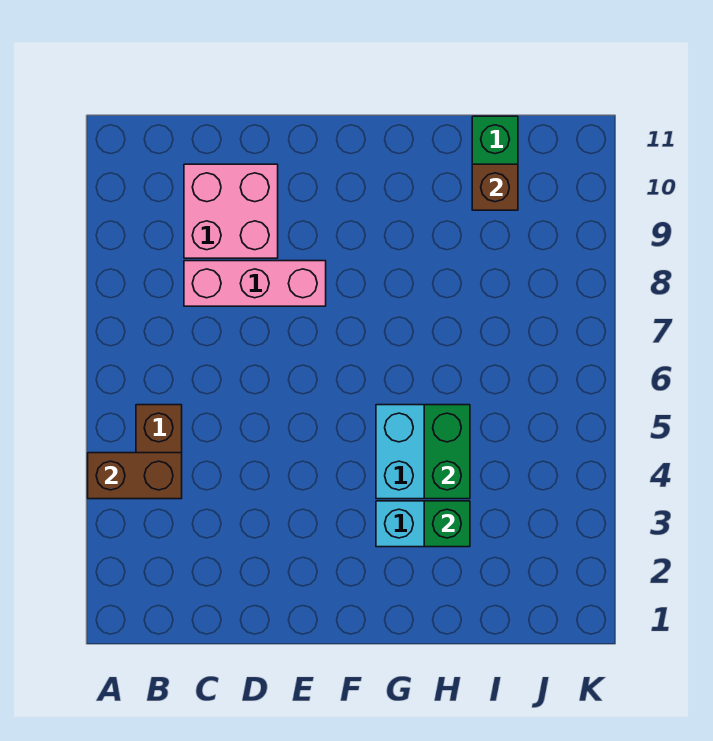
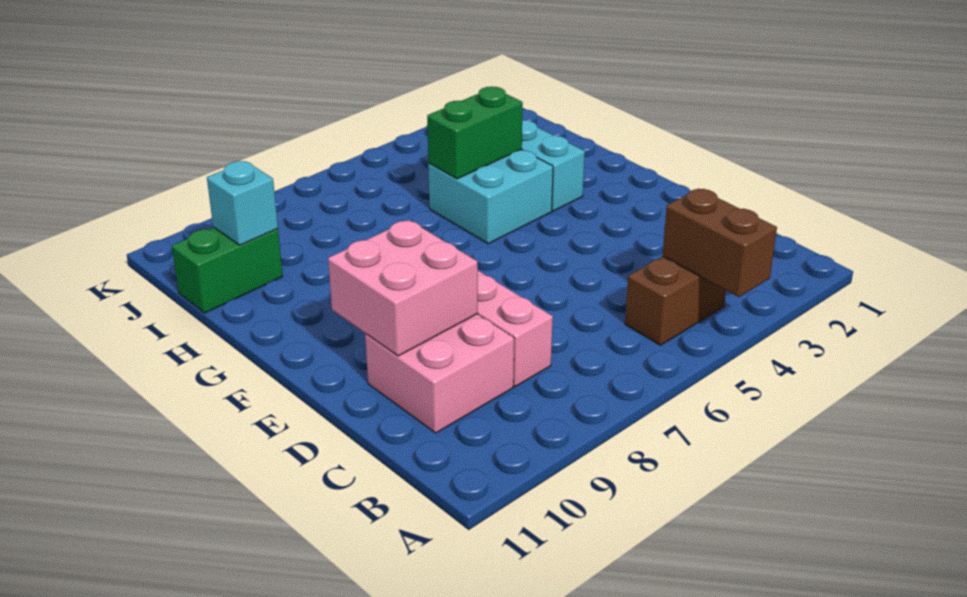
none -> pink brick D9:E10 level 2
green brick H3 level 2 -> none
brown brick I10 level 2 -> cyan brick I10 level 2

